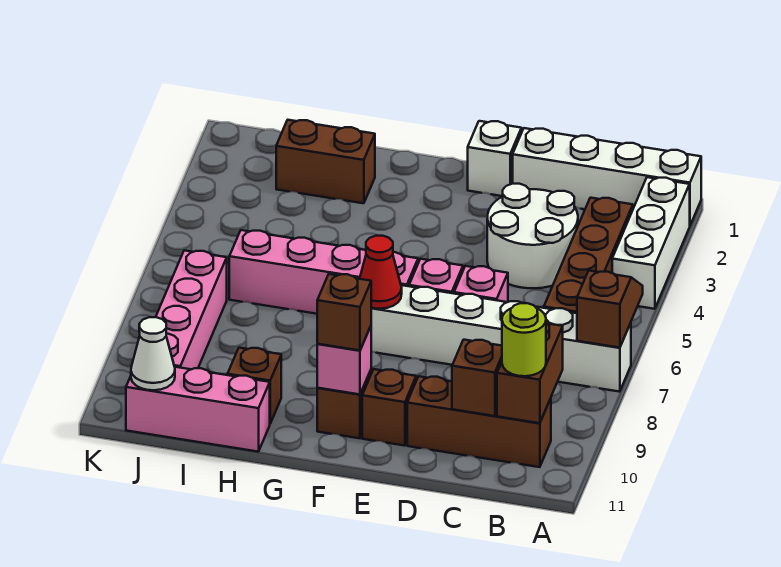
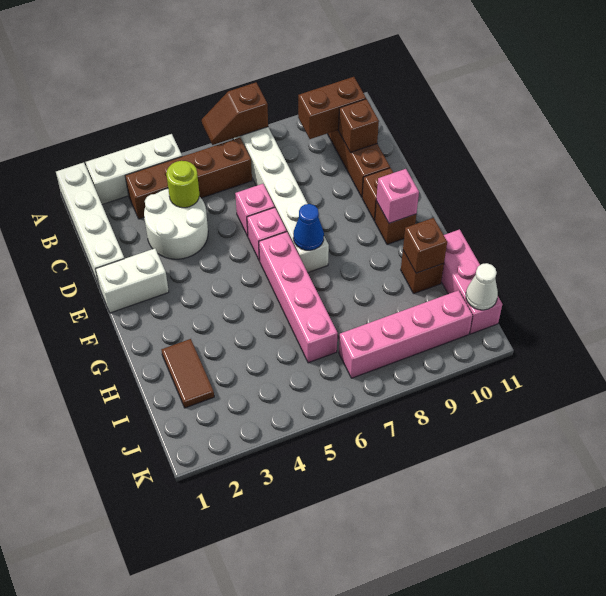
lime round brick B10 level 3 -> lime round brick C4 level 2
white brick E1 level 1 -> white brick E1:E2 level 1
red cone F7 level 2 -> blue cone F7 level 2
brown brick F10 level 3 -> brown brick H10 level 2
brown brick H2:I2 level 1 -> brown tile H2:I2 level 1

